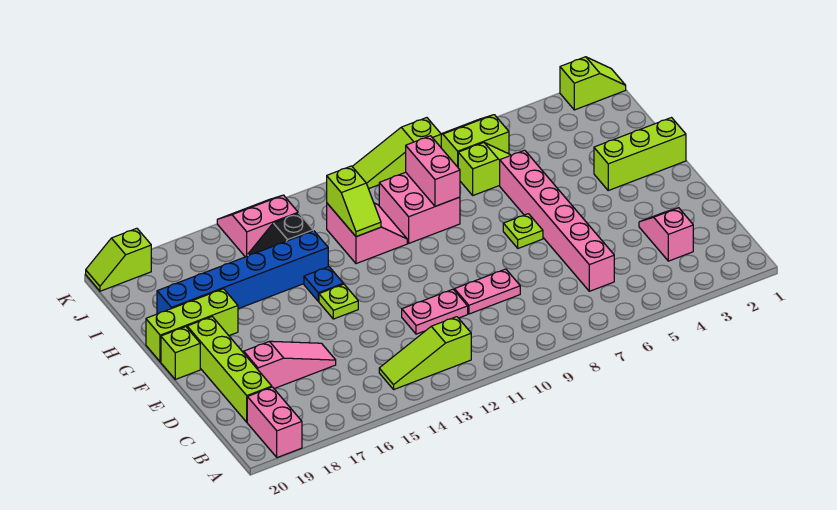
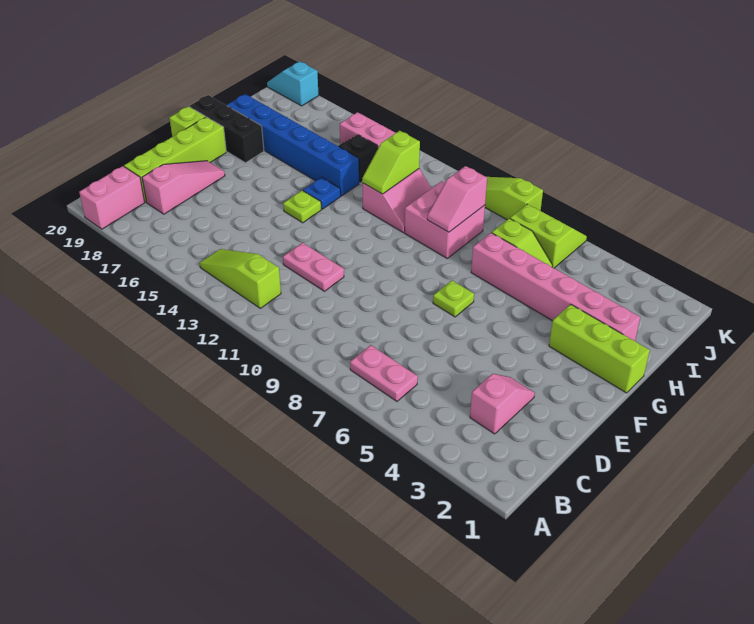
pink brick C6:H6 level 1 -> pink brick H2:H7 level 1
pink plate D9:D10 level 1 -> pink plate B6:B7 level 1
pink slope D16:D18 level 1 top 18 -> pink slope C18:E18 level 1 top C
lime brick G18:G20 level 1 -> black brick G18:G20 level 1
pink brick H9:I9 level 2 -> pink slope H9:I9 level 2 top I
lime slope K1:K2 level 1 top 2 -> none
lime slope K19:K20 level 1 top 19 -> cyan slope K19:K20 level 1 top 19

